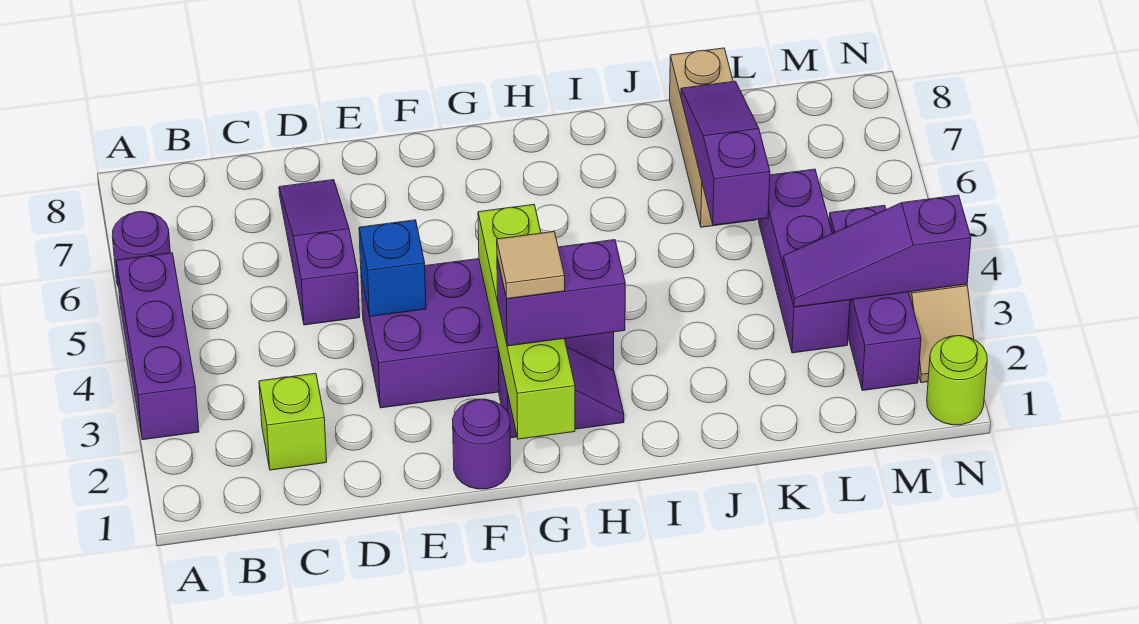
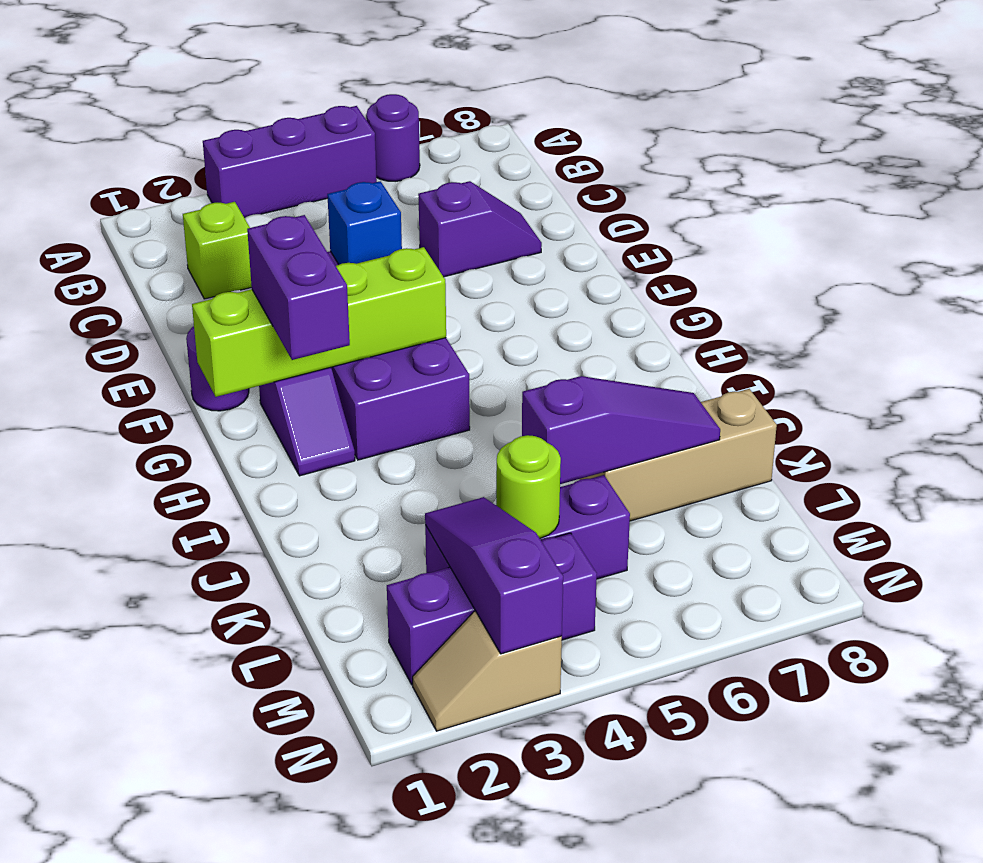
purple slope D5:D7 level 1 top 5 -> purple slope D6:D7 level 1 top 6
tan tile G2 level 4 -> none
lime round brick N1 level 1 -> lime round brick L4 level 2

